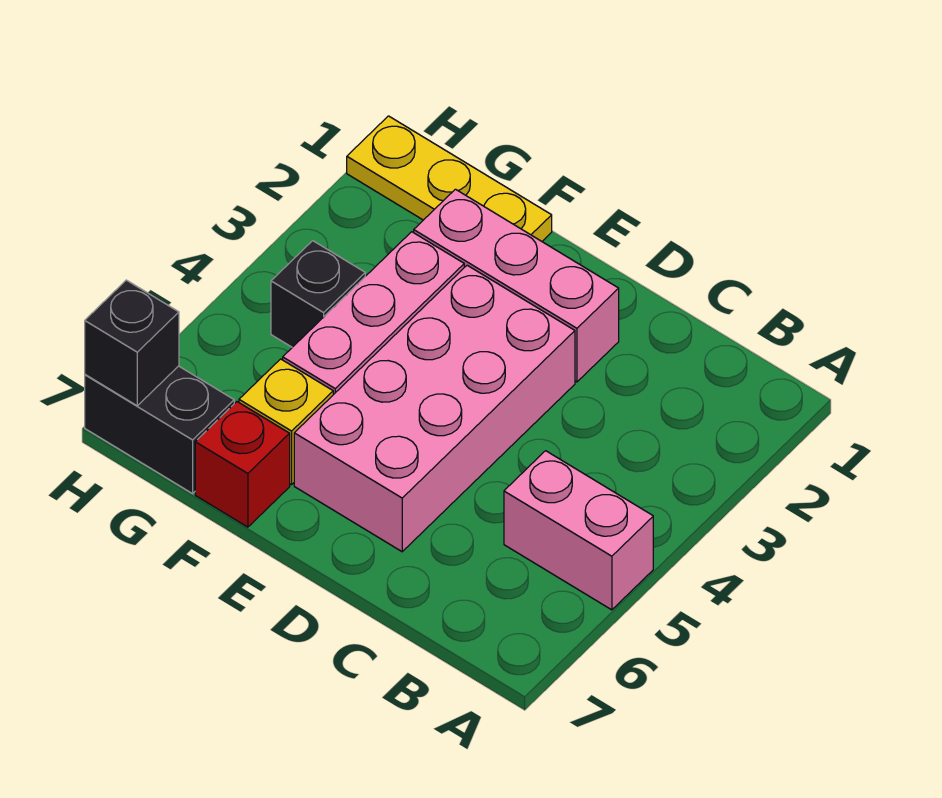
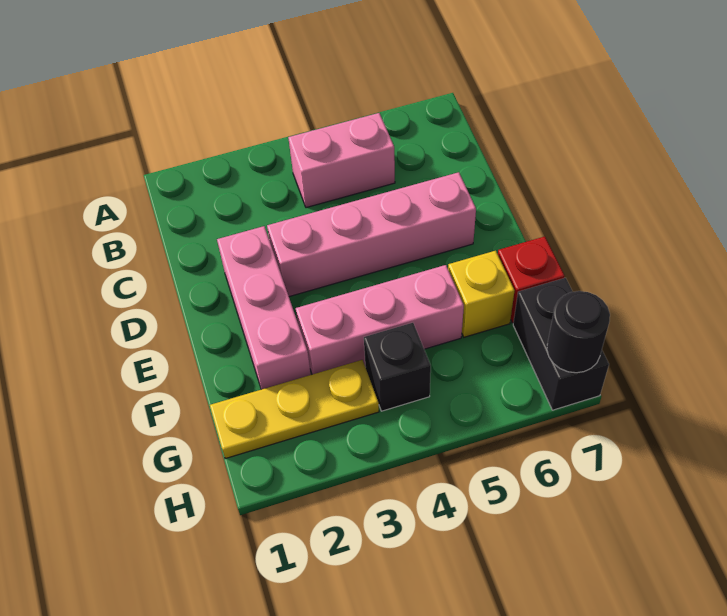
pink brick A5:B5 level 1 -> pink brick B4:B5 level 1
pink brick D3:E6 level 1 -> pink brick D3:D6 level 1
yellow plate F1:H1 level 1 -> yellow plate G1:G3 level 1
black brick H7 level 2 -> black round brick H7 level 2

